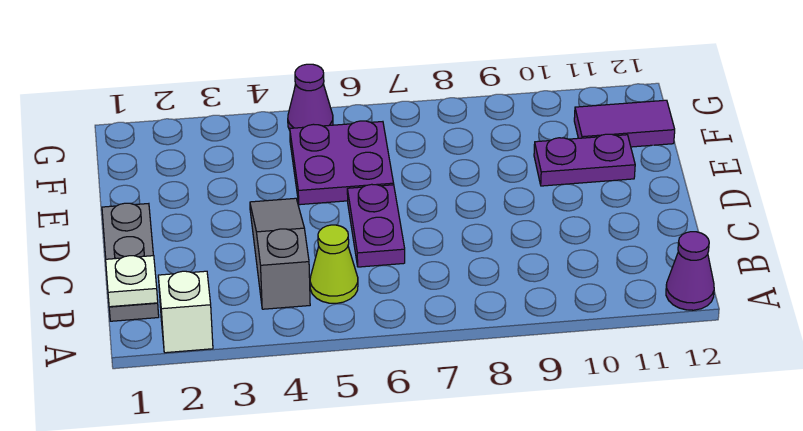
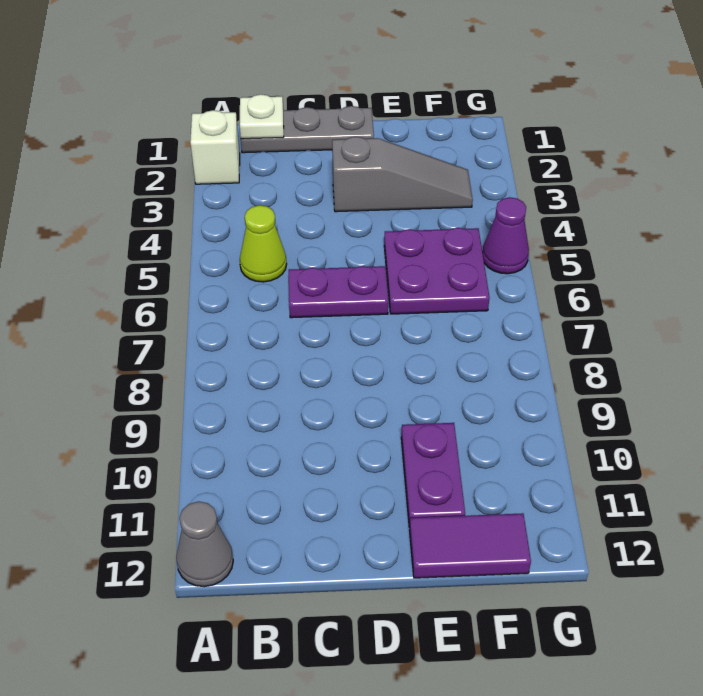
purple cone A12 level 1 -> grey cone A12 level 1
grey slope B4:D4 level 1 top B -> grey slope D3:F3 level 1 top D
purple tile F11:F12 level 1 -> purple tile E12:F12 level 1

